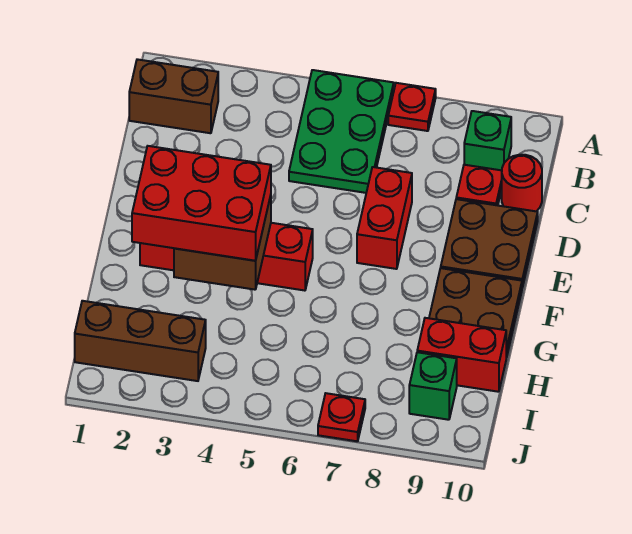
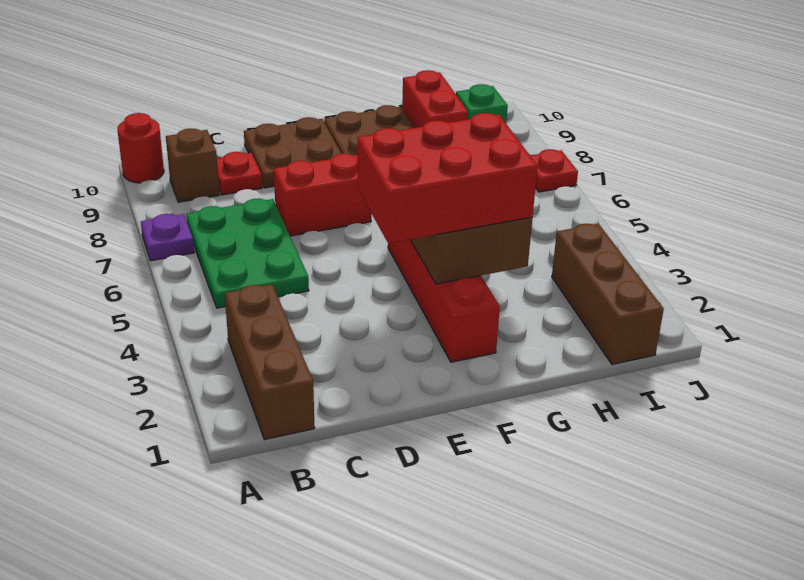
green plate A5:C6 level 1 -> green plate B5:C7 level 1
red plate A7 level 1 -> purple plate A7 level 1
brown brick B1:B2 level 1 -> brown brick B1:B3 level 1
green brick B9 level 1 -> brown brick B9 level 1
red round brick C10 level 1 -> red round brick A10 level 1
red brick F2:G4 level 3 -> red brick E3:G4 level 3

